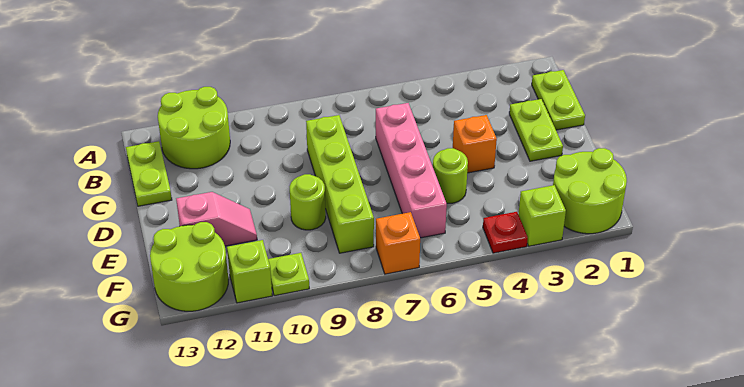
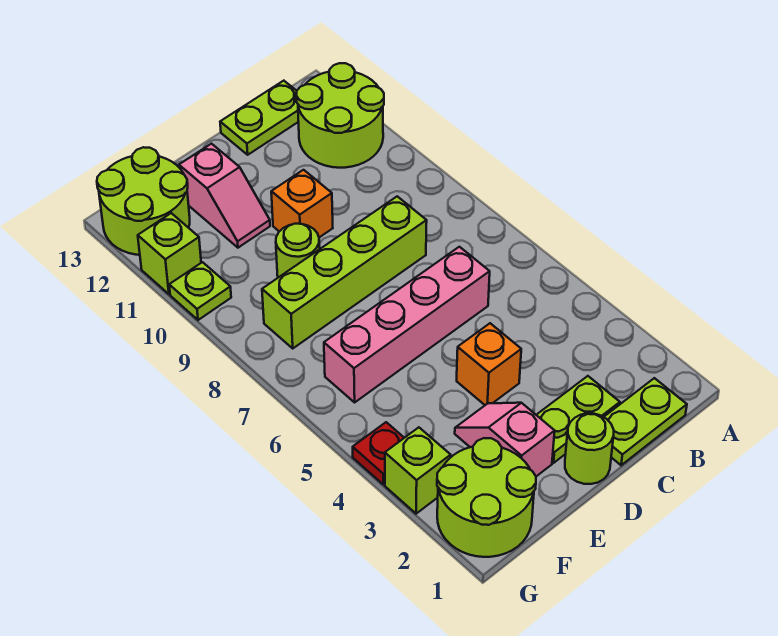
none -> pink slope E2:E3 level 1 top 2
lime round brick E5 level 1 -> lime round brick D1 level 1
orange brick G7 level 1 -> orange brick D10 level 1

